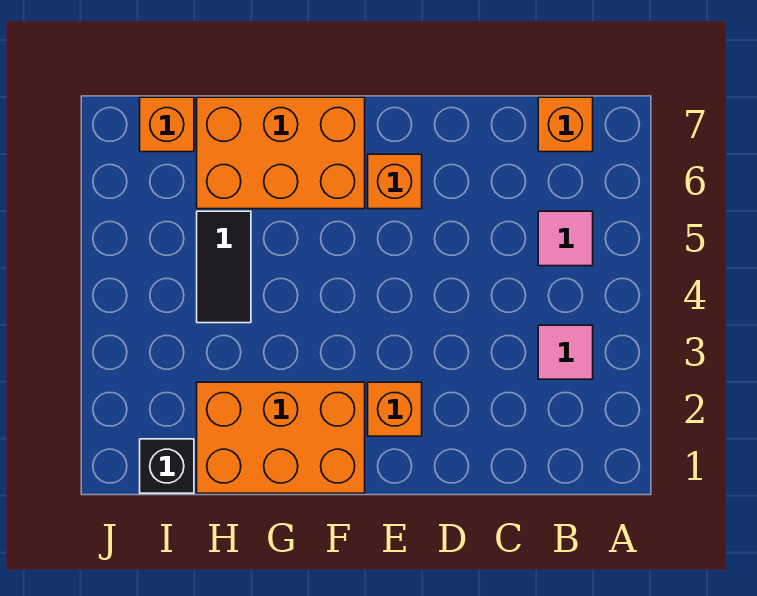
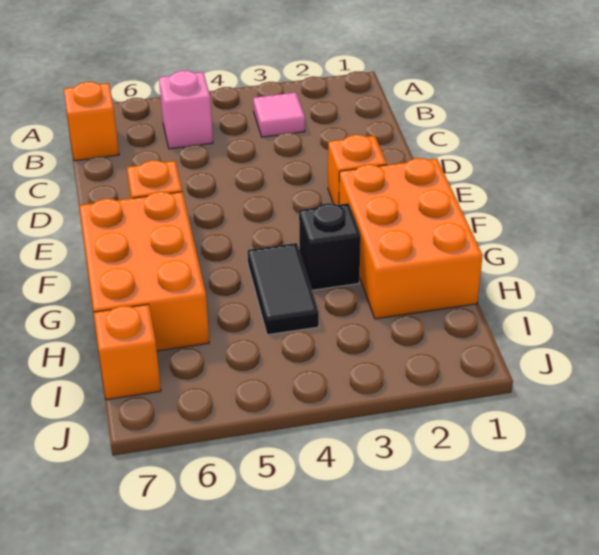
pink tile B5 level 1 -> pink brick B5 level 1
black tile H4:H5 level 1 -> black tile G4:H4 level 1
black brick I1 level 1 -> black brick G3 level 1

